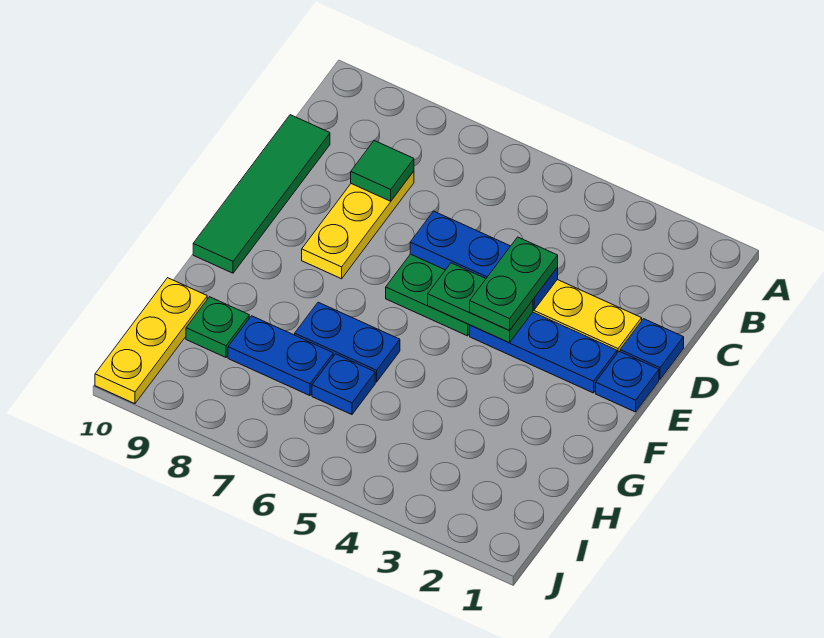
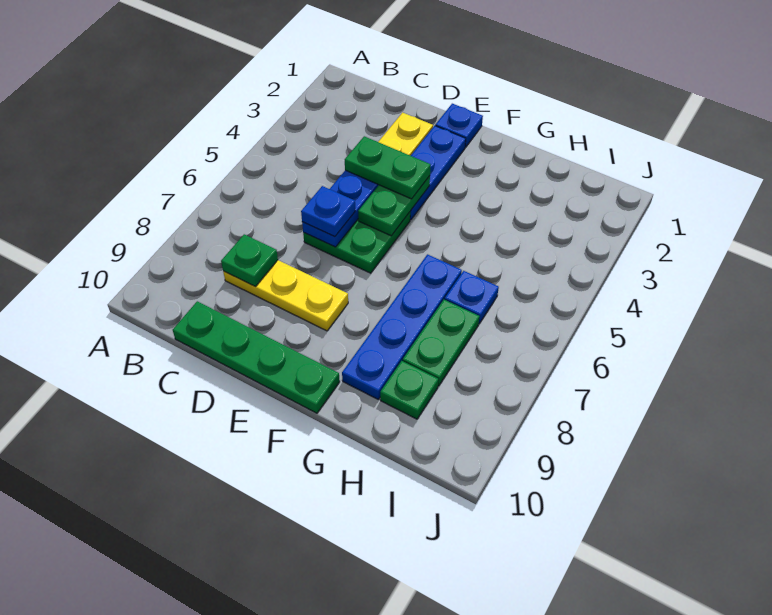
green tile C8 level 2 -> green plate C8 level 2
green tile C10:F10 level 1 -> green plate C10:F10 level 1
blue plate D1 level 1 -> blue plate D6 level 3
blue plate G6:G7 level 1 -> blue plate G6:G9 level 1
blue plate H7:H8 level 1 -> green plate H7:H8 level 1
yellow plate H10:J10 level 1 -> none

